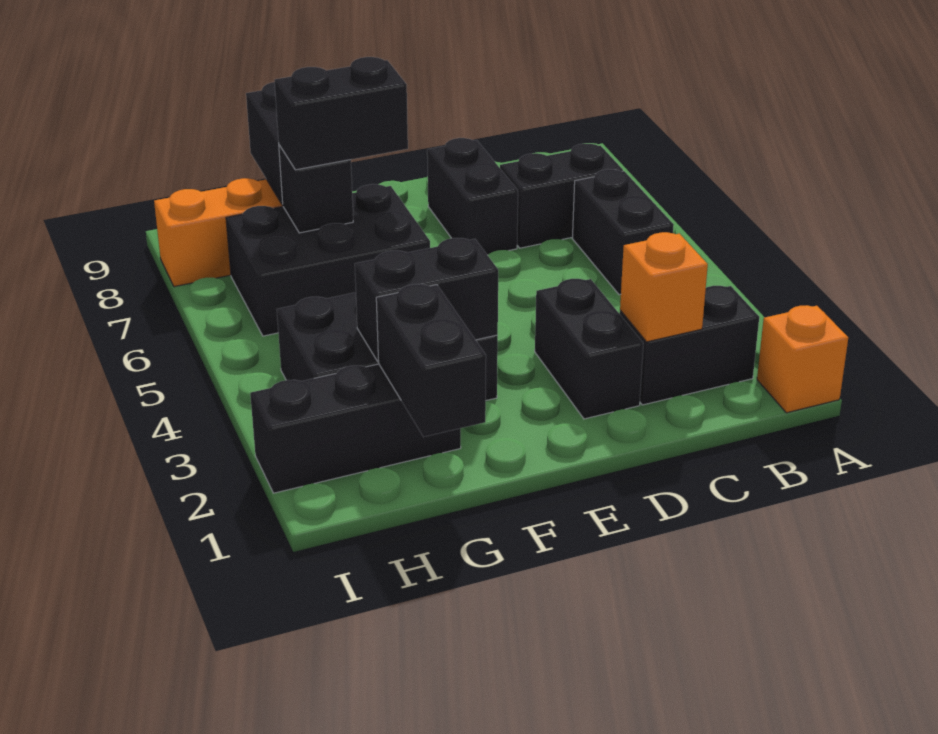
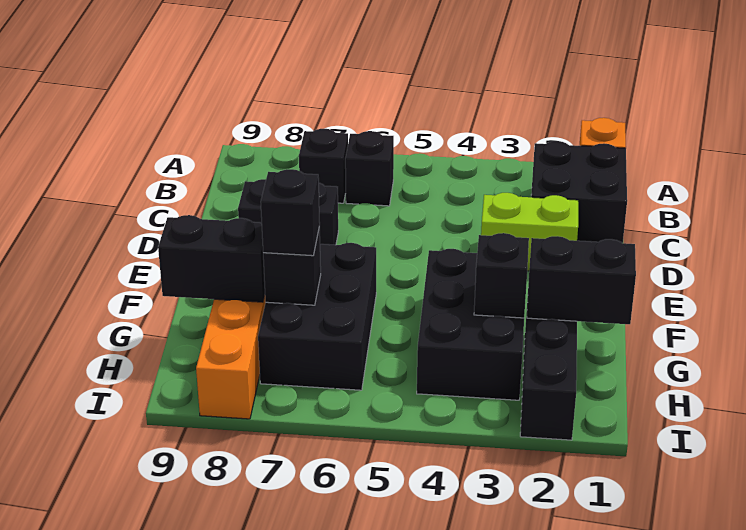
black brick B2:C2 level 1 -> black brick B1:C2 level 1
black brick B5:B6 level 1 -> black brick B6 level 1
black brick B7:C7 level 1 -> black brick B7 level 1
orange brick C2 level 2 -> none
black brick D2:D3 level 1 -> lime brick D2:D3 level 1
black brick F3:G3 level 2 -> black brick G3 level 2
black brick F7:G7 level 3 -> black brick G7 level 3

